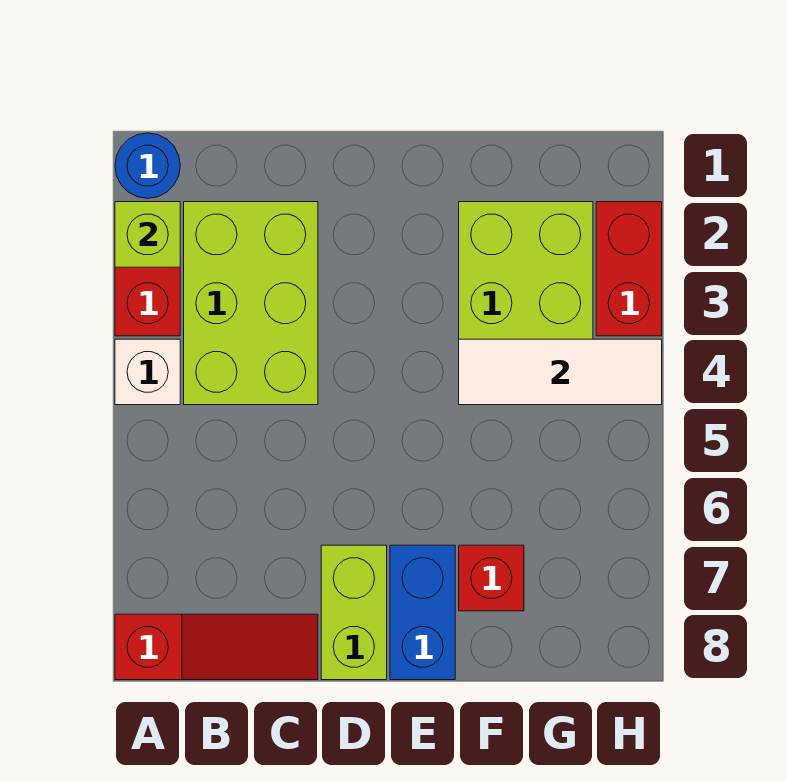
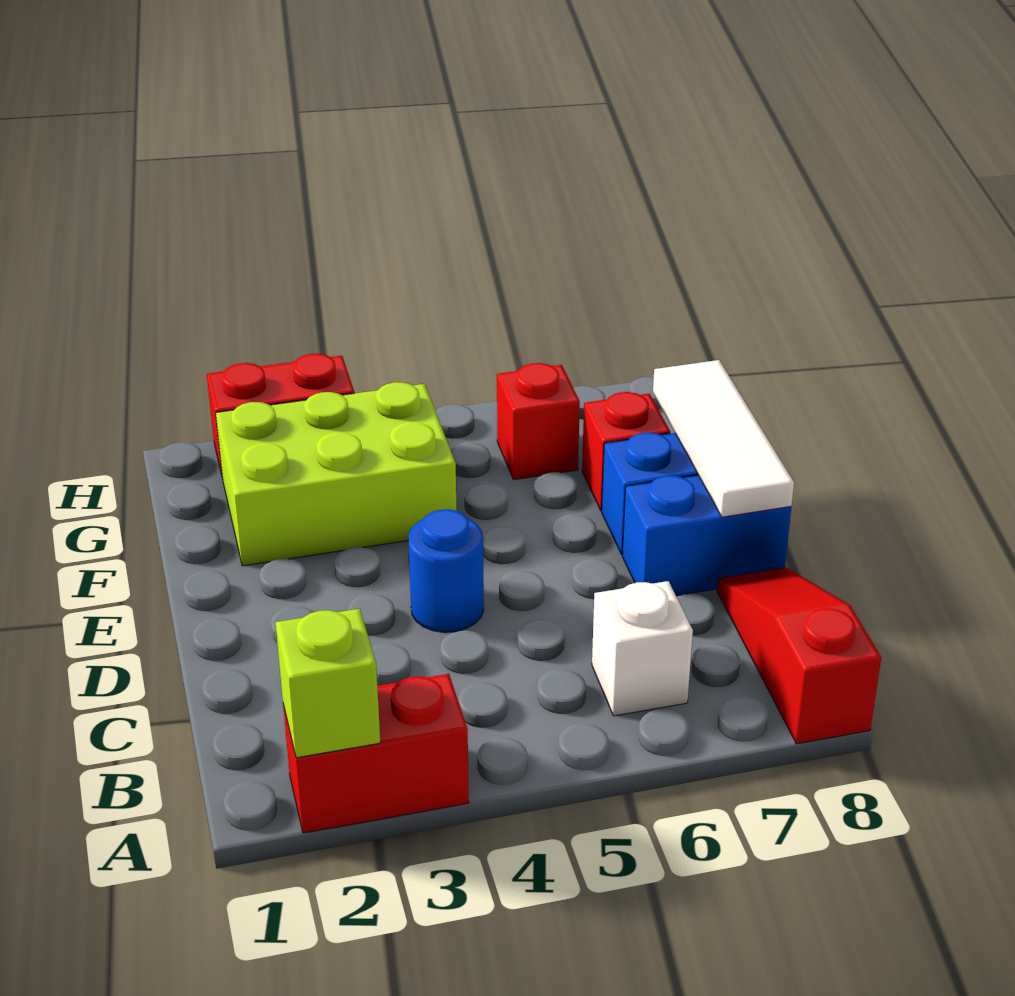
blue round brick A1 level 1 -> blue round brick D4 level 1
white brick A4 level 1 -> white brick B6 level 1
lime brick B2:C4 level 1 -> none
lime brick D7:D8 level 1 -> blue brick D7:D8 level 1
white tile F4:H4 level 2 -> white tile D8:F8 level 2
none -> red brick G6 level 1

